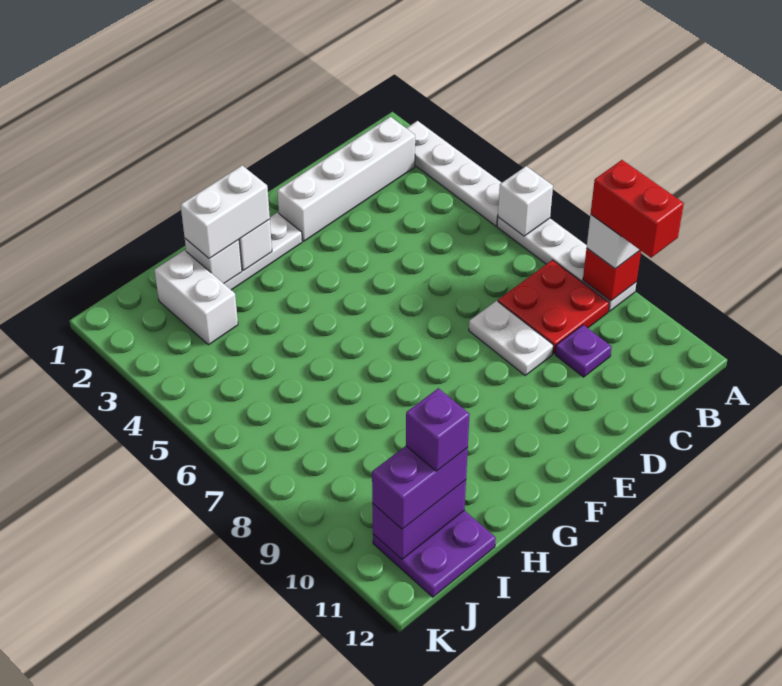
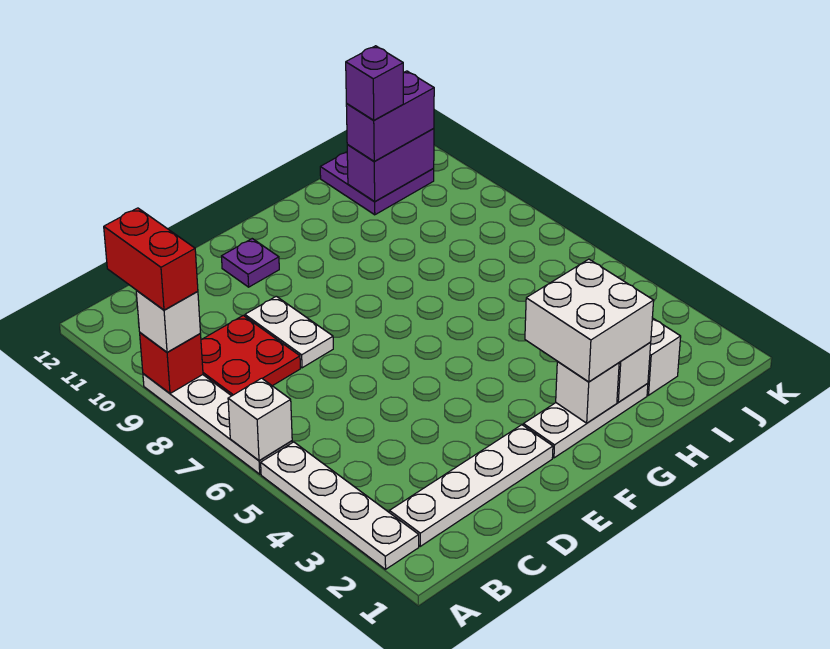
white brick B2:E2 level 1 -> white plate B2:E2 level 1
purple plate C10 level 1 -> purple plate E11 level 1
white brick G2:H2 level 3 -> white brick G2:H3 level 3

